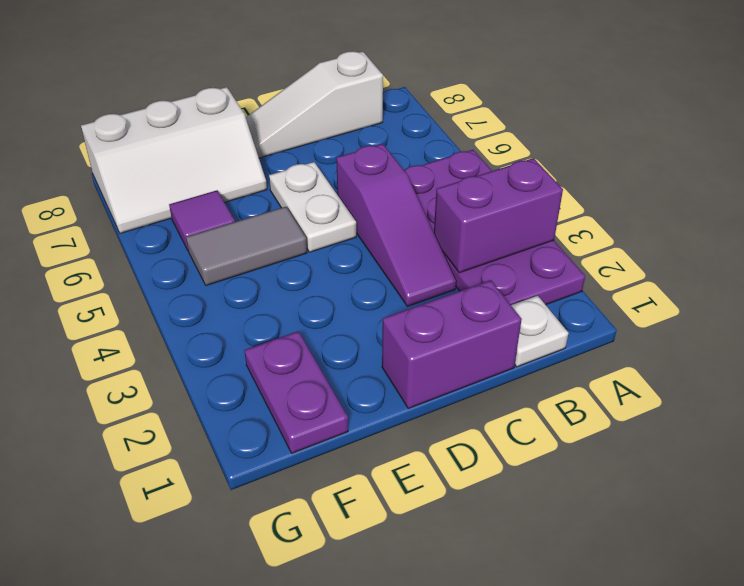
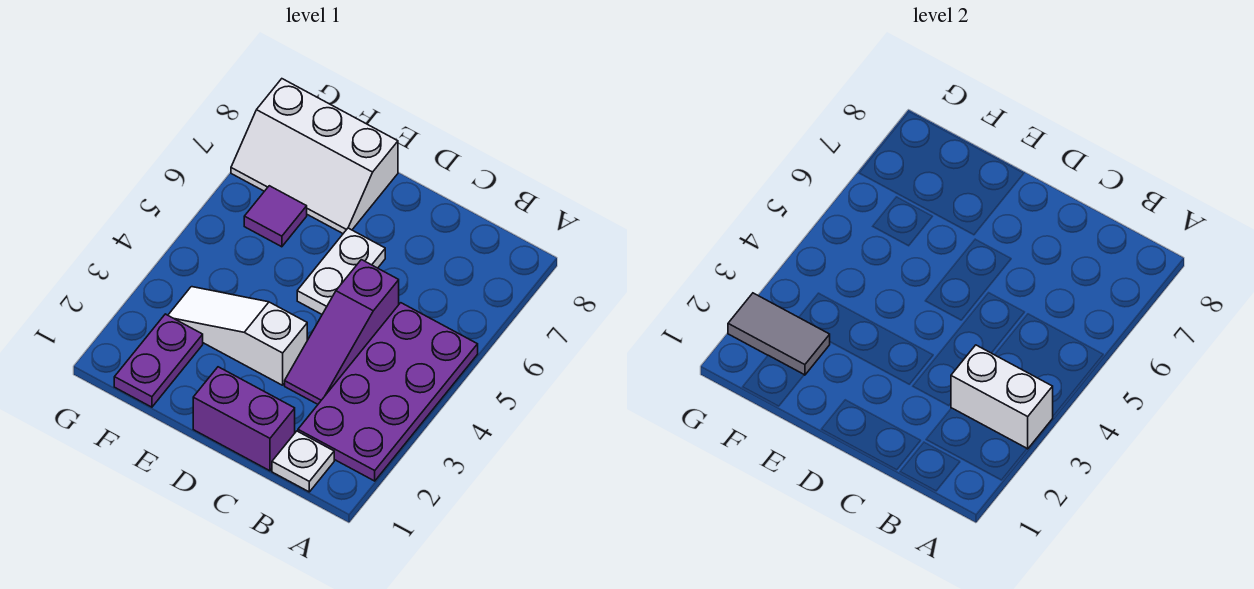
purple brick A3:B3 level 2 -> white brick A3:B3 level 2
white slope B8:D8 level 1 top B -> white slope D3:F3 level 1 top D
grey tile E5:F5 level 1 -> grey tile F2:G2 level 2

